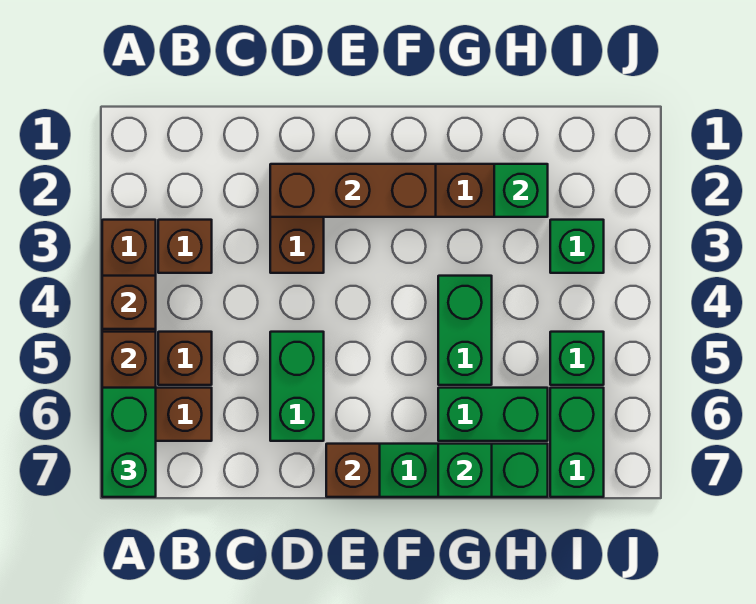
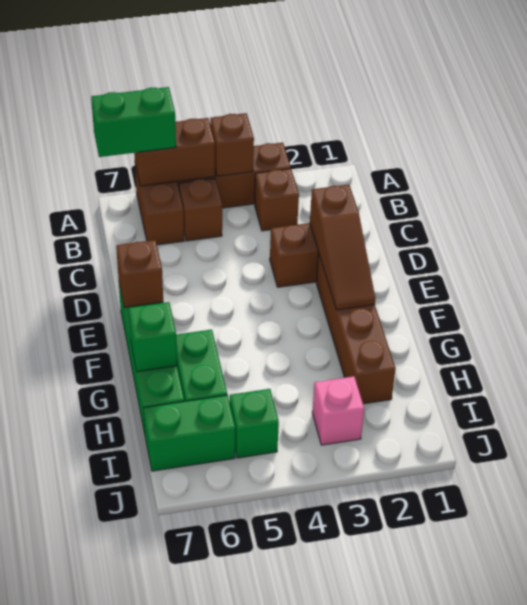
brown brick D2:F2 level 2 -> brown slope D2:F2 level 2 top D
green brick D5:D6 level 1 -> none
green brick G4:G5 level 1 -> none
green brick H2 level 2 -> none
green brick I3 level 1 -> pink brick I3 level 1

